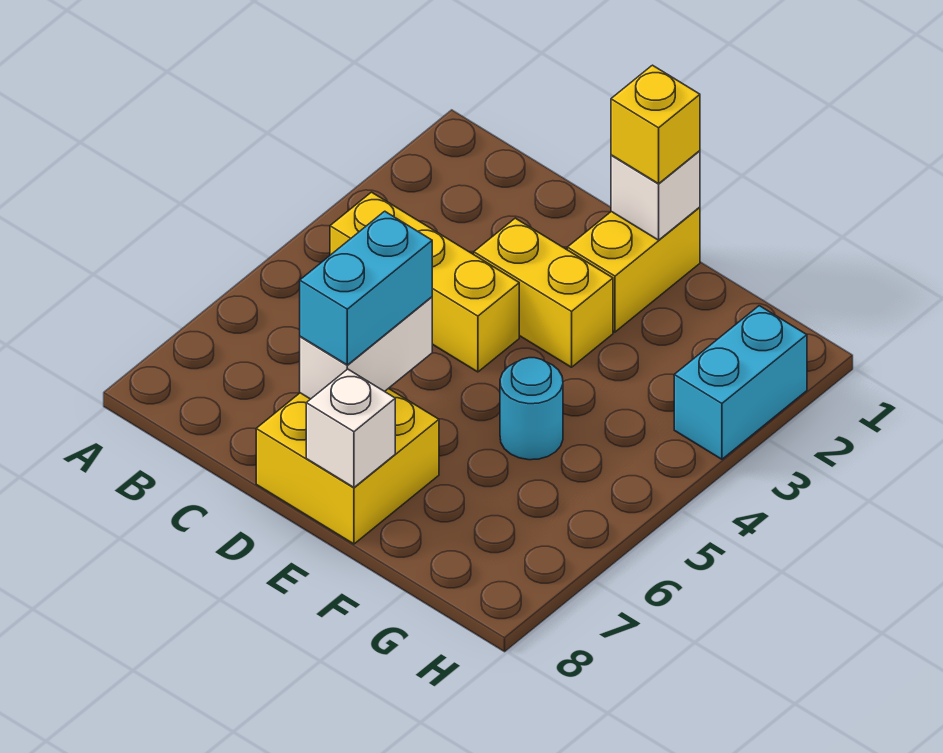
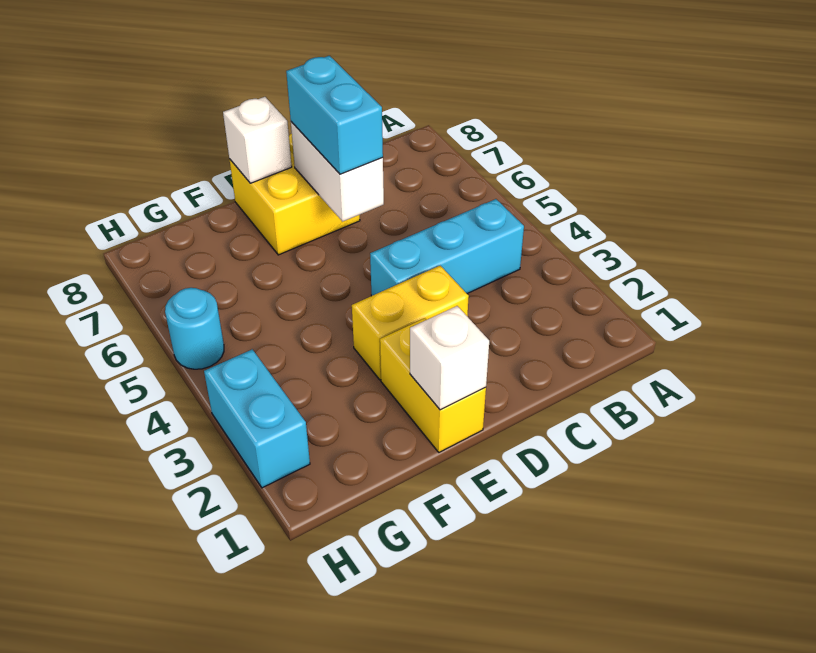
yellow brick B4:D4 level 1 -> cyan brick B4:D4 level 1
yellow brick E1 level 3 -> none
cyan round brick F5 level 1 -> cyan round brick H5 level 1

